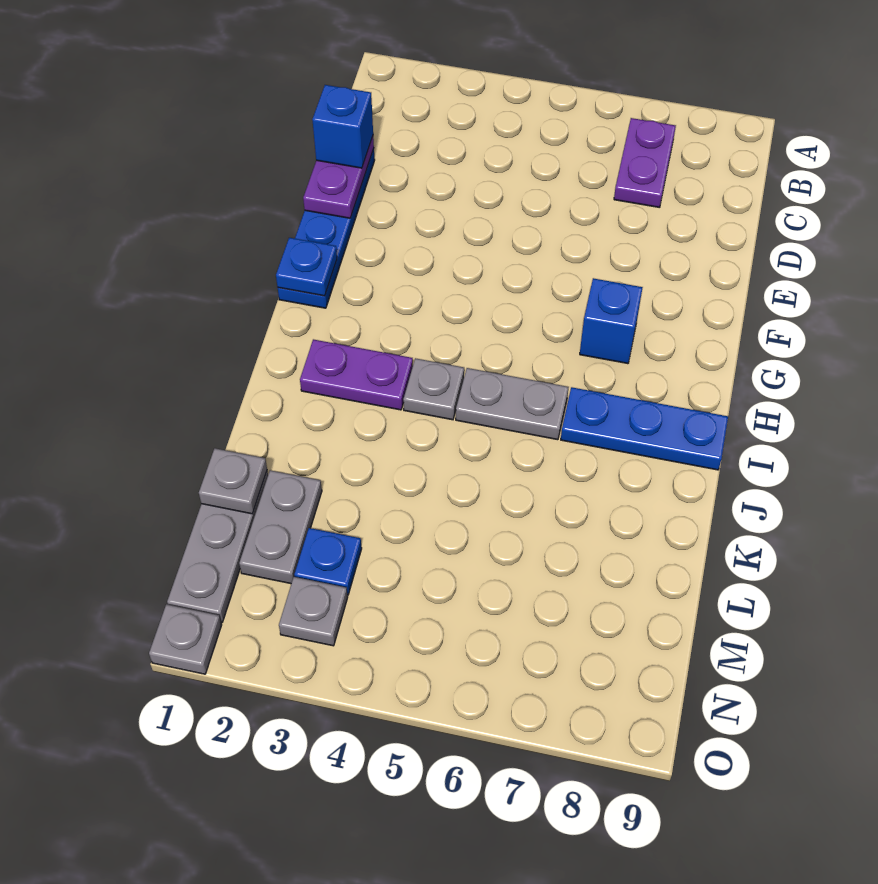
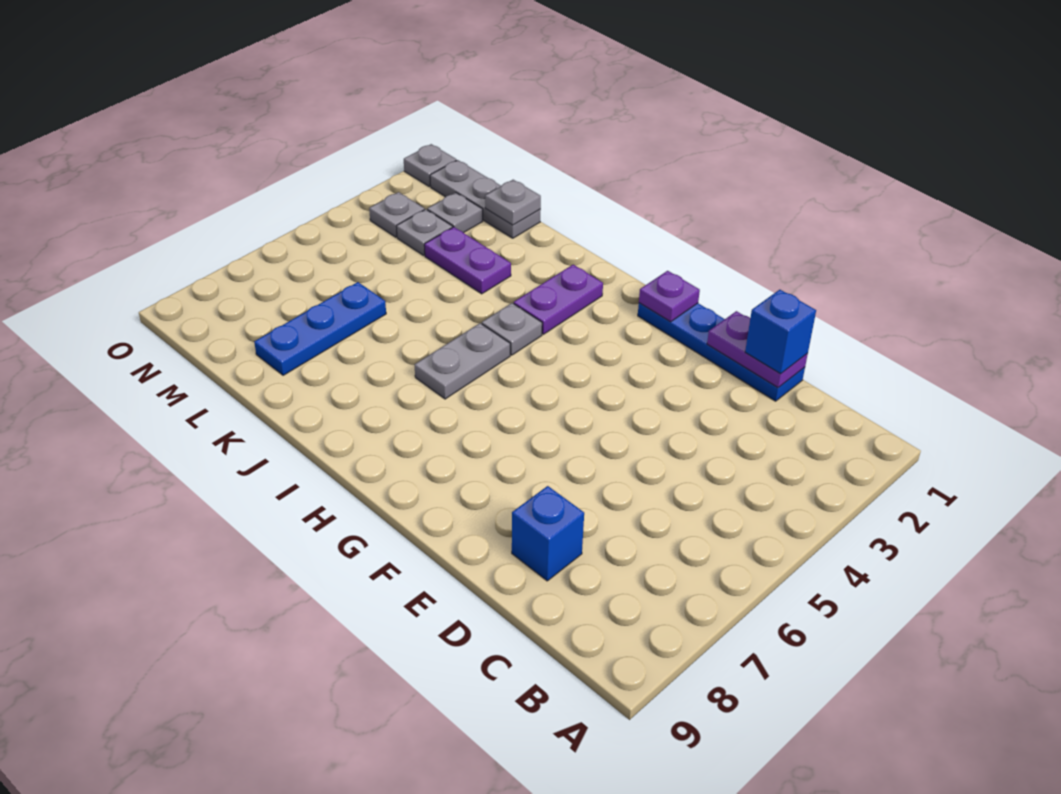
purple plate B7:C7 level 1 -> purple plate K3:L3 level 1
blue plate G1 level 2 -> purple plate G1 level 2
blue brick G7 level 1 -> blue brick D8 level 1
blue plate I7:I9 level 1 -> blue plate L6:L8 level 1
grey plate L2:M2 level 1 -> grey plate M2 level 1
blue plate M3 level 1 -> grey plate M3 level 1

